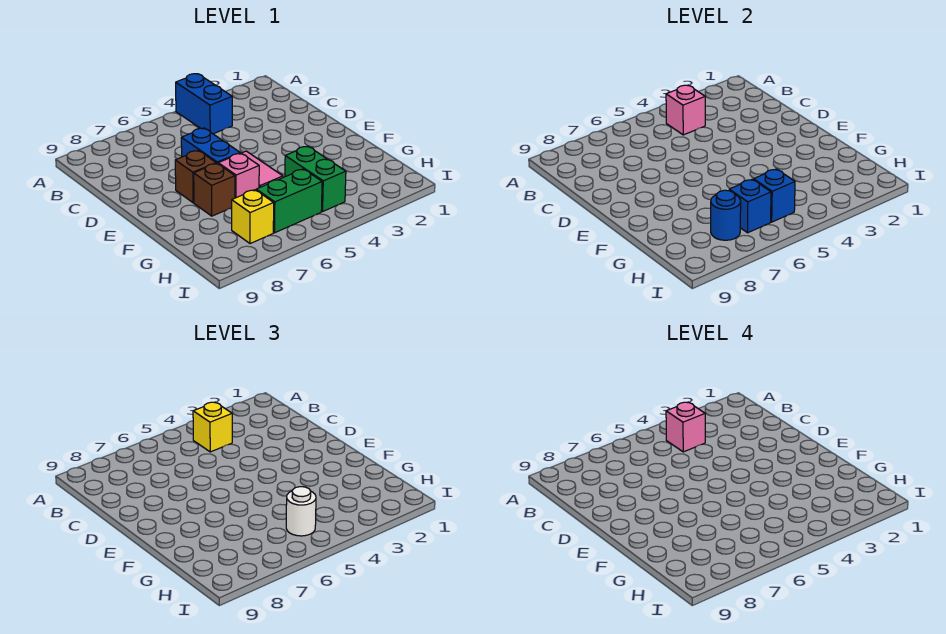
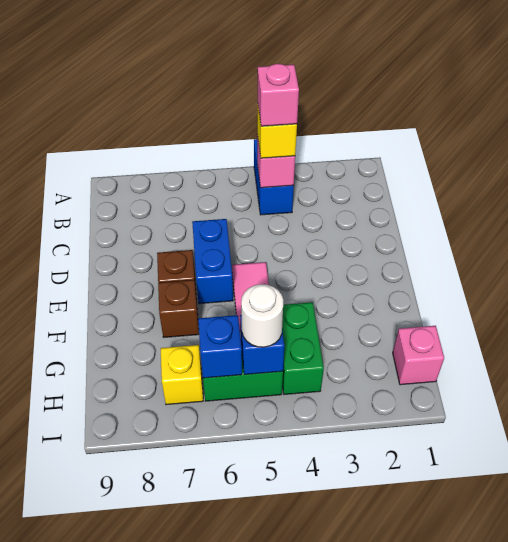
pink brick F6 level 1 -> pink brick H1 level 1
blue round brick H7 level 2 -> none

